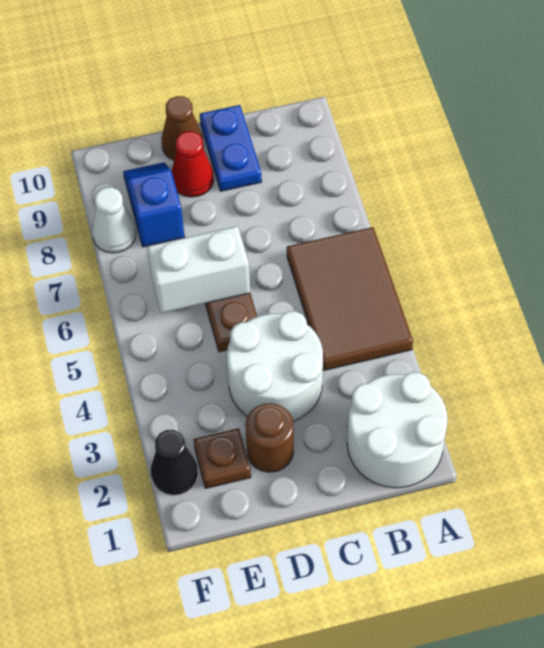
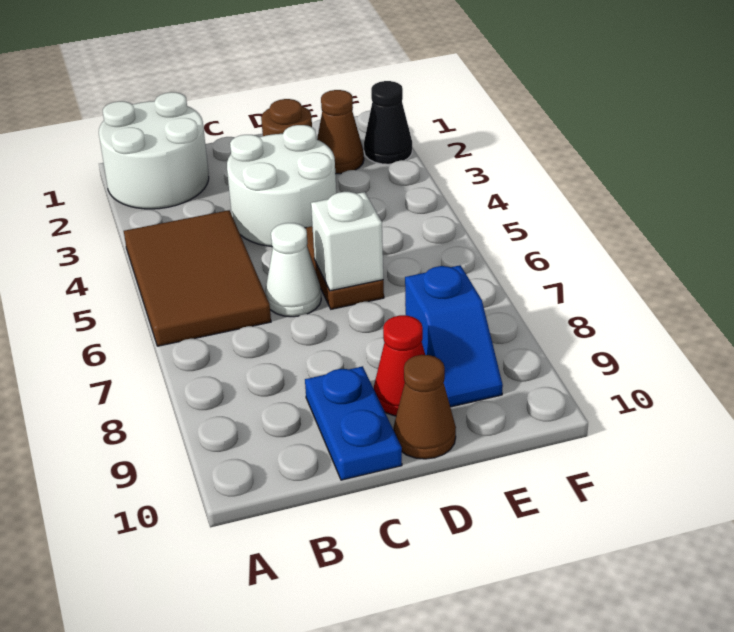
white brick D6:E6 level 2 -> white brick D6 level 2
brown plate E2 level 1 -> brown cone E2 level 1
white cone F8 level 1 -> white cone C6 level 1

